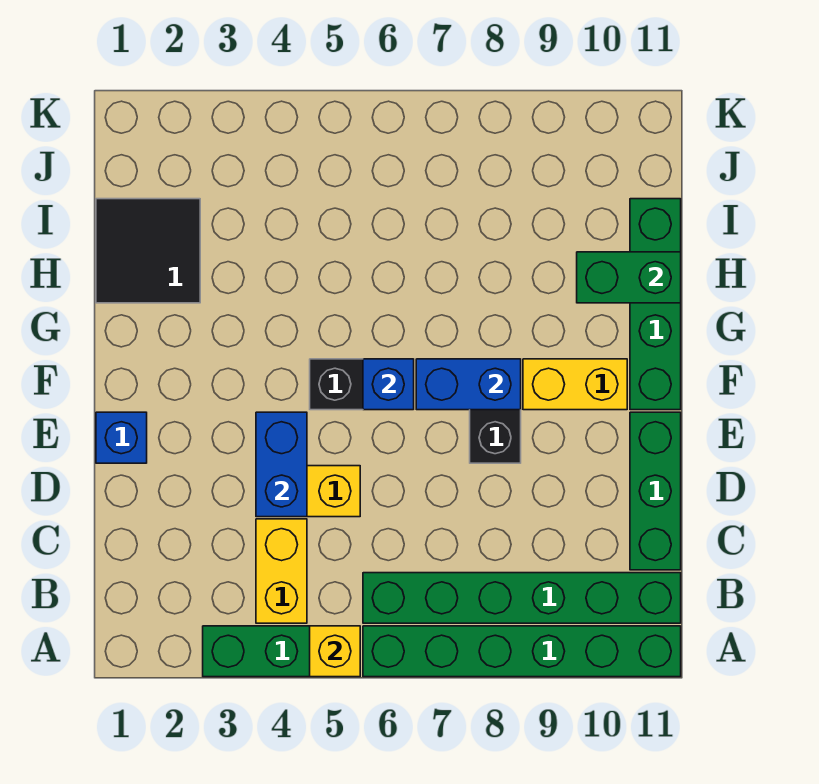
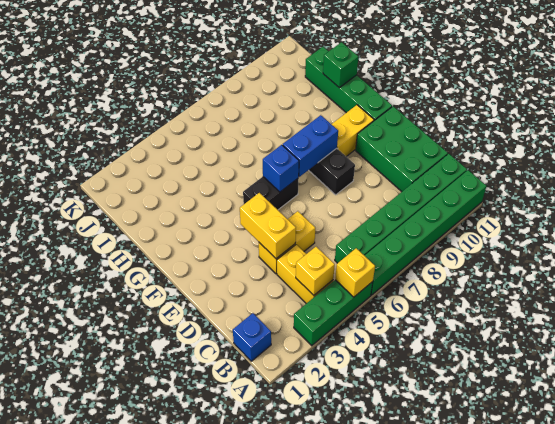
none -> yellow brick B4 level 2
green brick C11:E11 level 1 -> green brick C10:E11 level 1
blue brick D4:E4 level 2 -> yellow brick D4:E4 level 2
blue brick E1 level 1 -> blue brick B1 level 1
black tile H1:I2 level 1 -> none
green brick H10:H11 level 2 -> green brick H11 level 2

